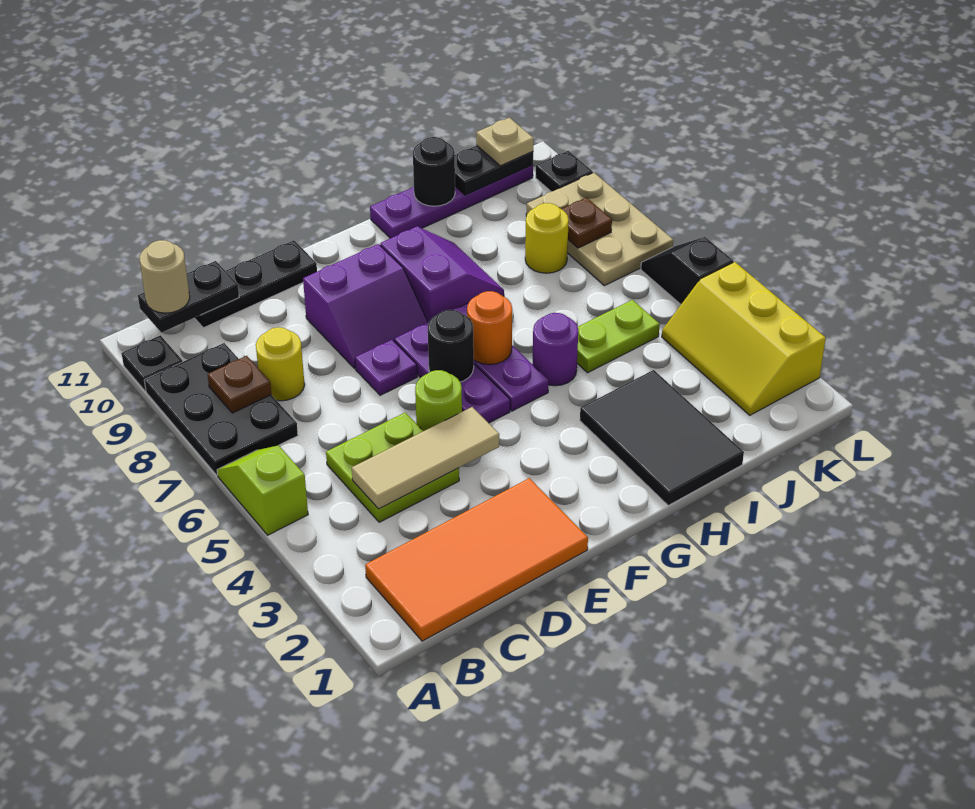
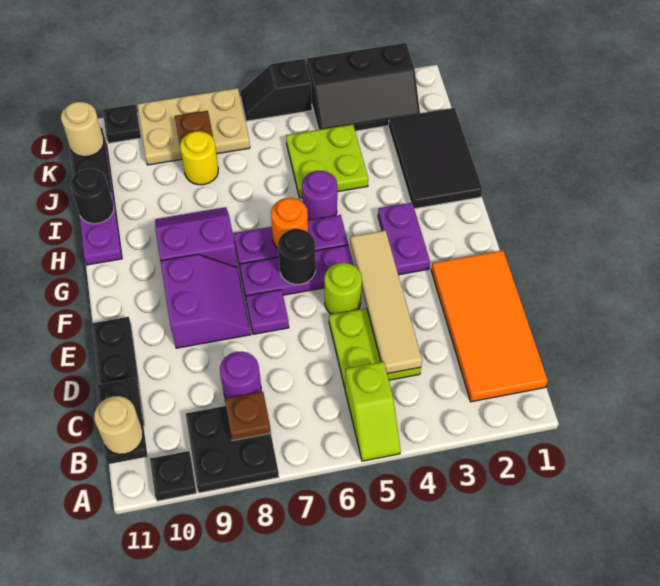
lime slope A5:A6 level 1 top 5 -> lime slope A5:B5 level 1 top B
black plate A7:B9 level 1 -> black plate A8:B9 level 1
tan tile C4:E4 level 2 -> tan tile C4:F4 level 2
yellow round brick C8 level 1 -> purple round brick C8 level 1
none -> purple plate F3:G3 level 1
black tile H1:I3 level 1 -> black tile H1:J2 level 1
lime plate I5:J5 level 1 -> lime plate I4:J5 level 1
yellow slope K2:L4 level 1 top L -> black slope K2:L4 level 1 top L
tan plate K11 level 3 -> tan round brick K11 level 3

